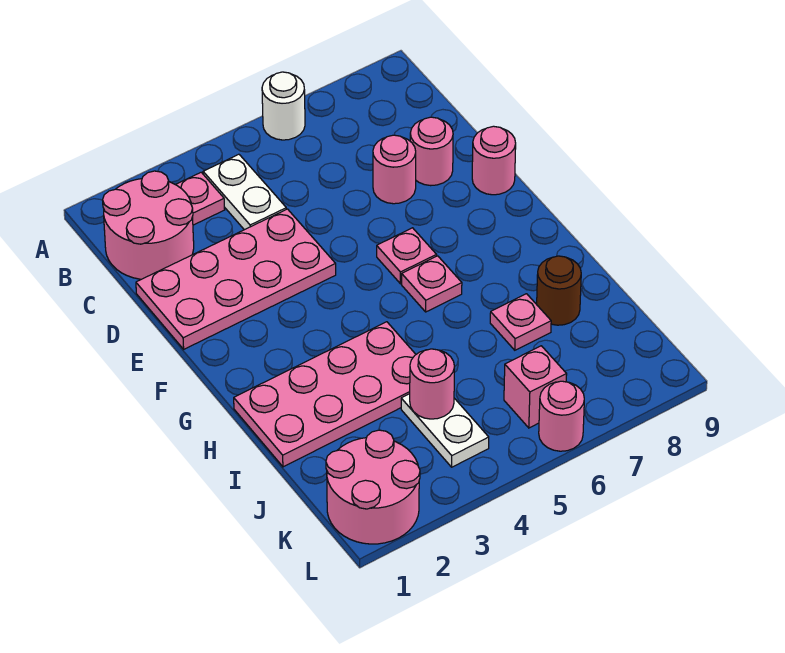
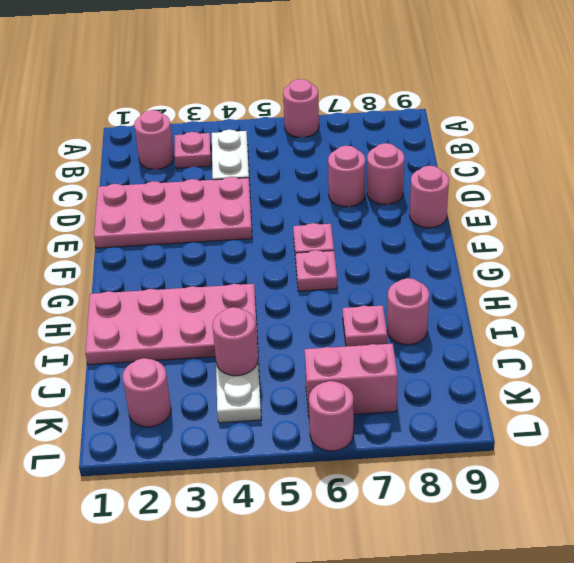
white round brick A6 level 1 -> pink round brick A6 level 1
pink round brick B1:C2 level 1 -> pink round brick B2 level 1
brown round brick I8 level 1 -> pink round brick I8 level 1
pink round brick K1:L2 level 1 -> pink round brick K2 level 1
pink brick K6 level 1 -> pink brick K6:K7 level 1

